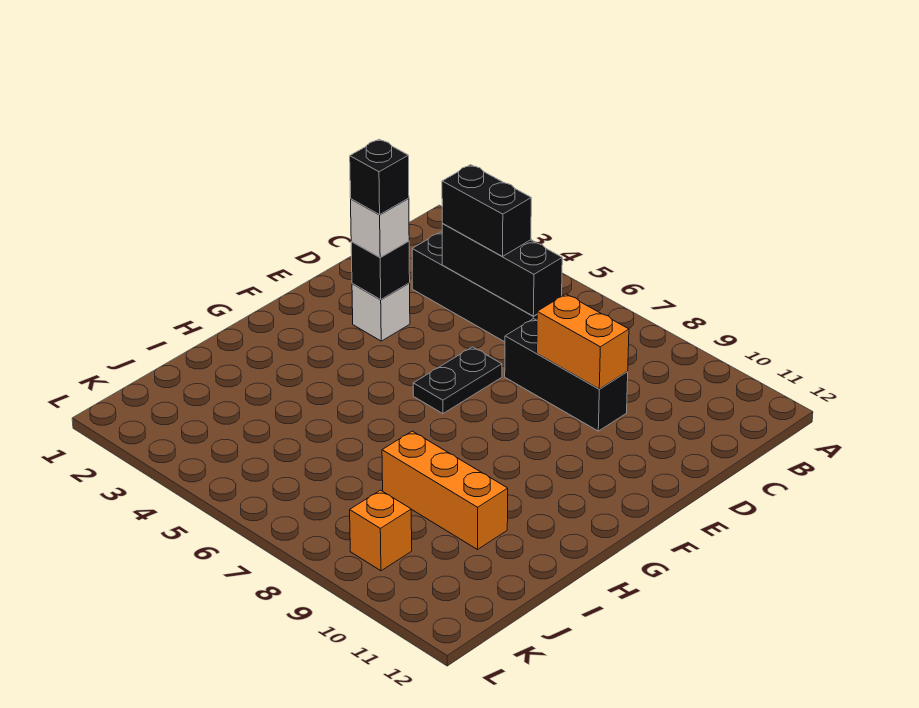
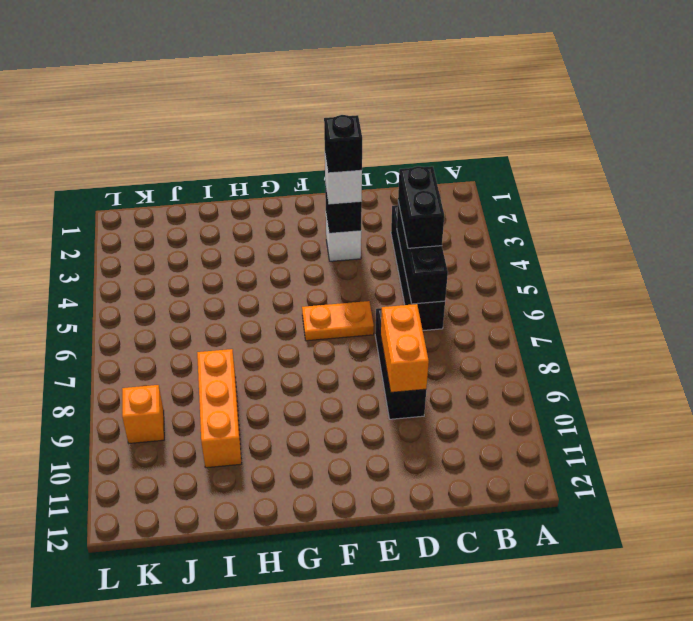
black plate E6:F6 level 1 -> orange plate E6:F6 level 1

